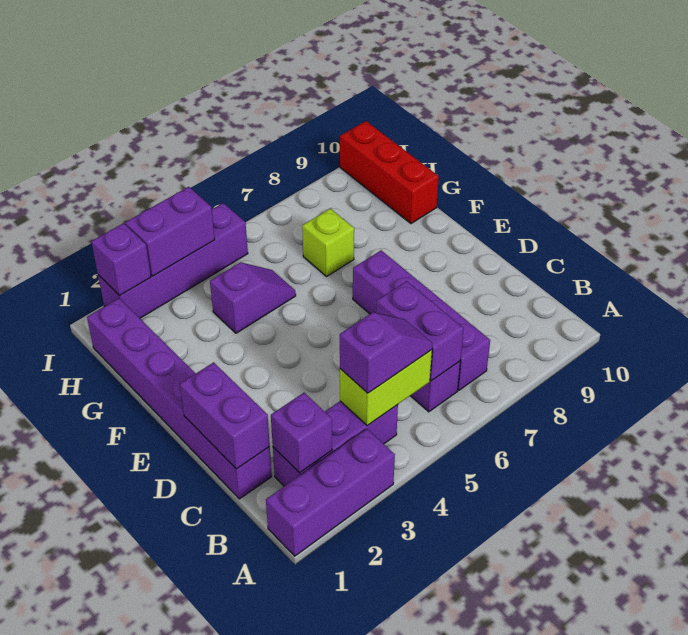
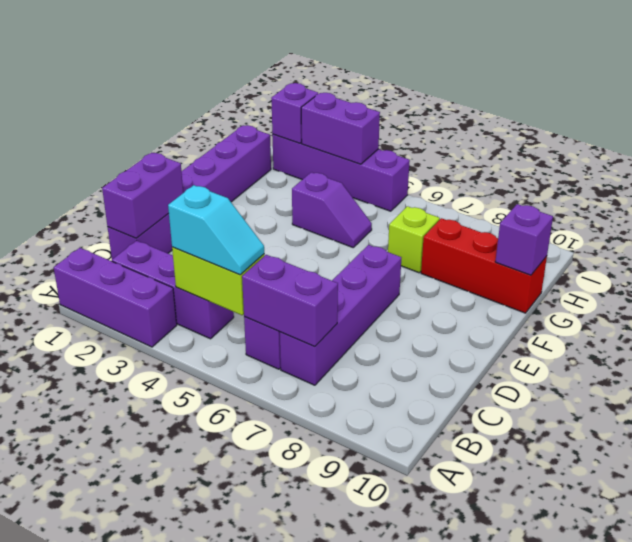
purple brick B2 level 2 -> purple brick G10 level 2
purple slope B4:B5 level 3 top 4 -> cyan slope B4:B5 level 3 top 4
purple brick B6:C6 level 2 -> purple brick B6:B7 level 2
red brick G10:I10 level 1 -> red brick G8:G10 level 1

